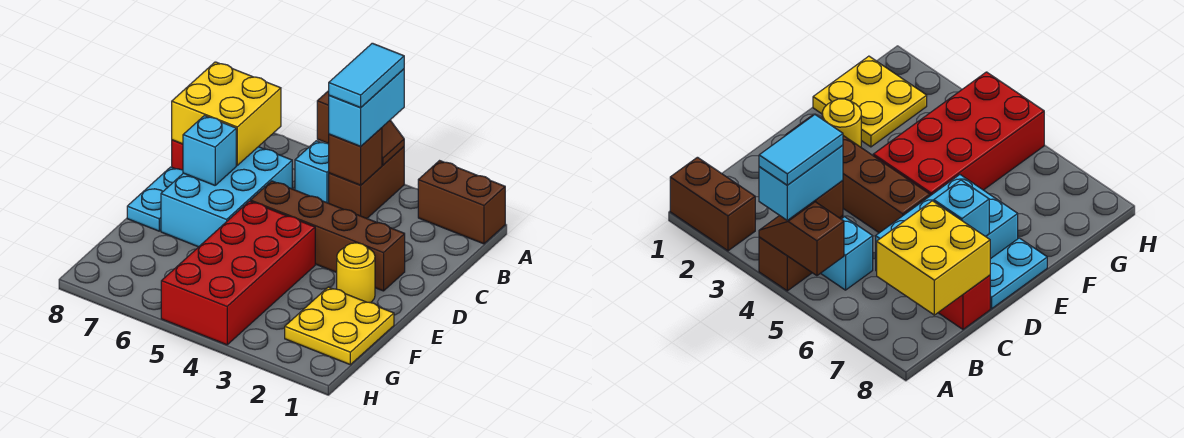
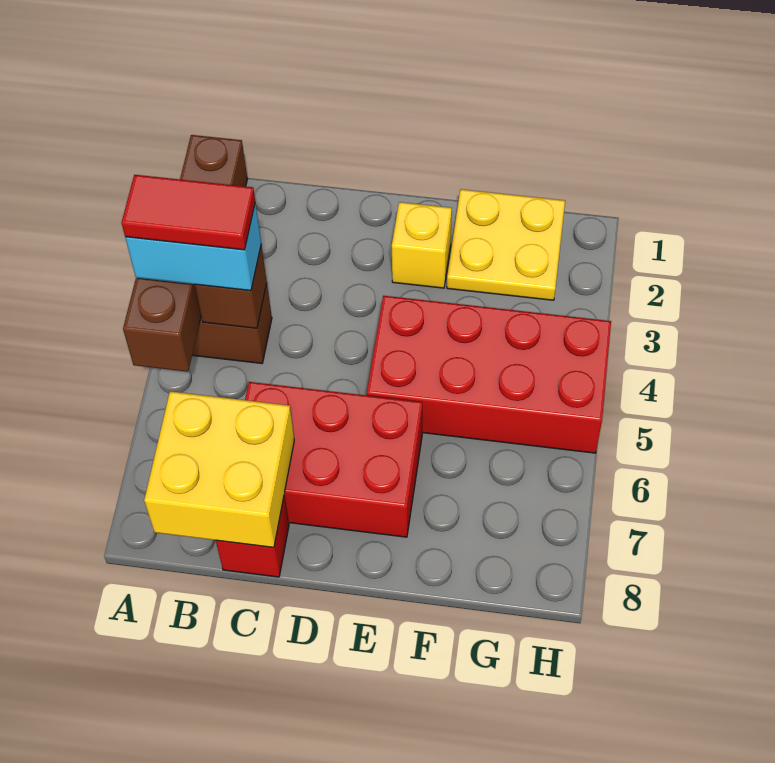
cyan tile A4:B4 level 4 -> red tile A4:B4 level 4
cyan brick B5 level 1 -> none
cyan brick C6:E7 level 1 -> red brick C6:E7 level 1
brown brick D2:D5 level 1 -> none
cyan brick D7 level 2 -> none
cyan plate D8:E8 level 1 -> none
yellow round brick E2 level 1 -> yellow brick E2 level 1

